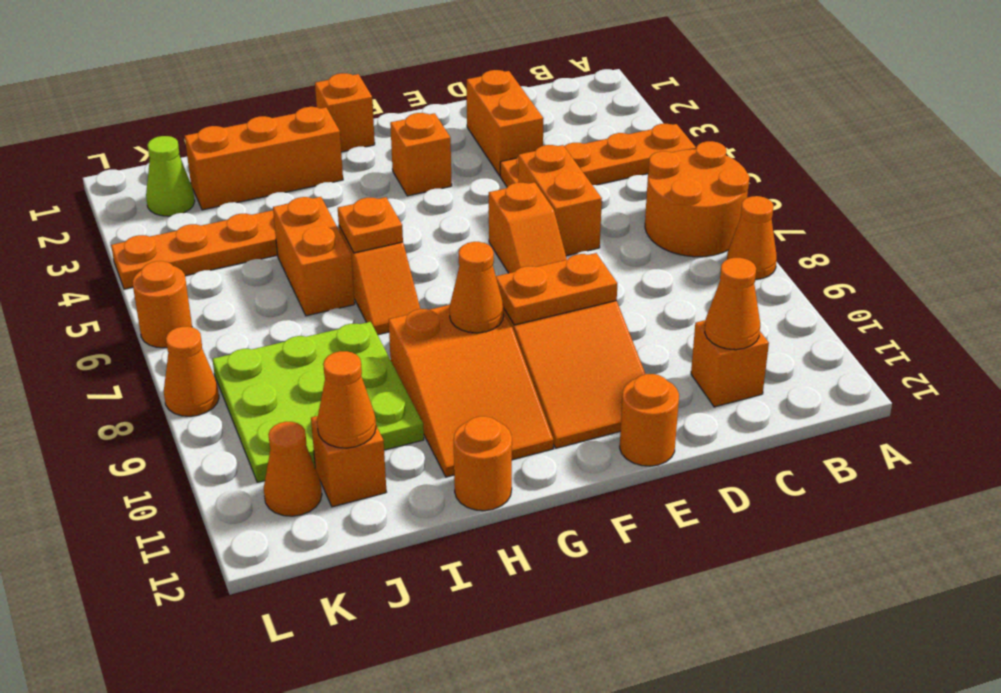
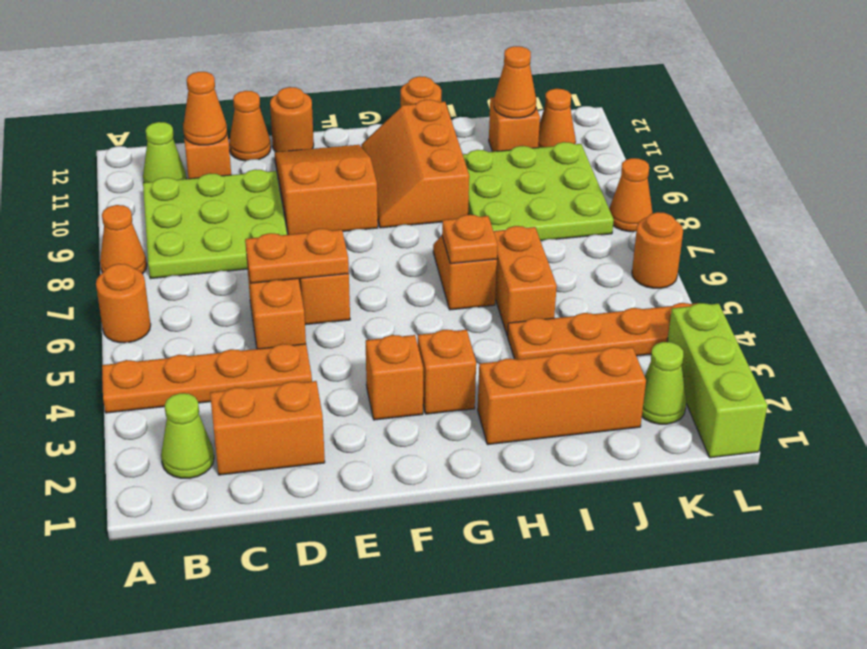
orange round brick A6:B7 level 1 -> orange round brick A6 level 1
none -> lime cone B2 level 1
none -> lime plate B8:D10 level 1
none -> lime cone B11 level 1
orange brick D2:D3 level 1 -> orange brick C2:D2 level 1
orange plate E9:F9 level 2 -> orange plate D6:E6 level 2
orange brick G1 level 1 -> orange brick G3 level 1
orange slope G9:H11 level 1 top 9 -> orange slope G9:H11 level 1 top H
orange cone G9 level 2 -> orange cone D12 level 1
none -> lime brick L1:L3 level 1

